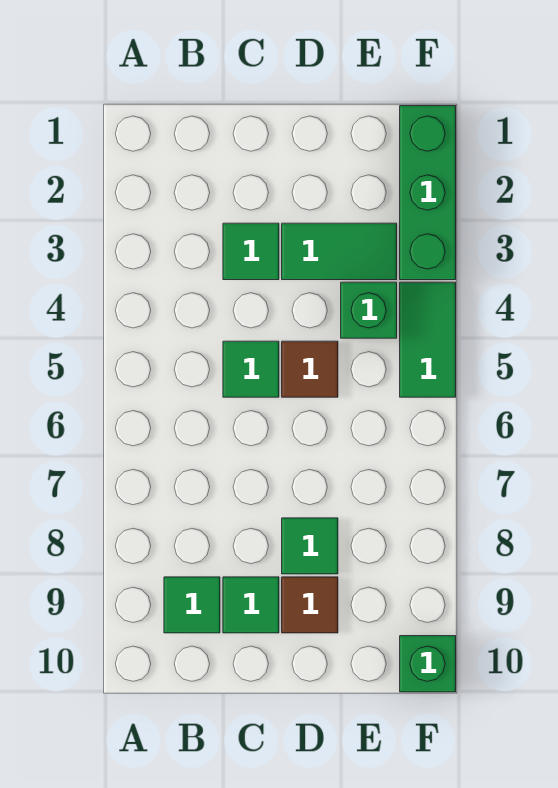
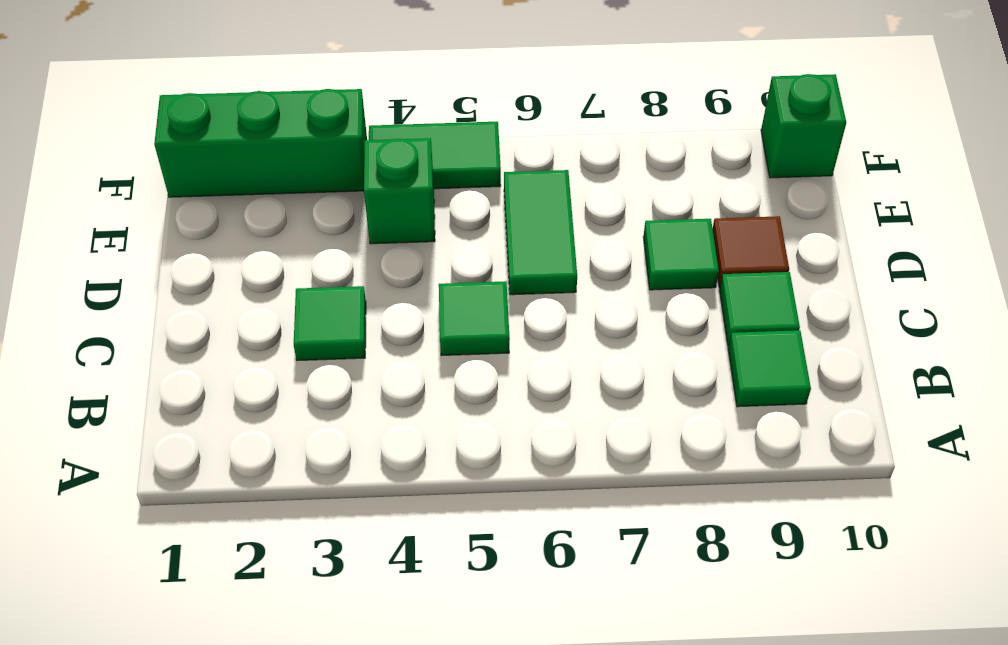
green tile D3:E3 level 1 -> green tile D6:E6 level 1
brown tile D5 level 1 -> none

